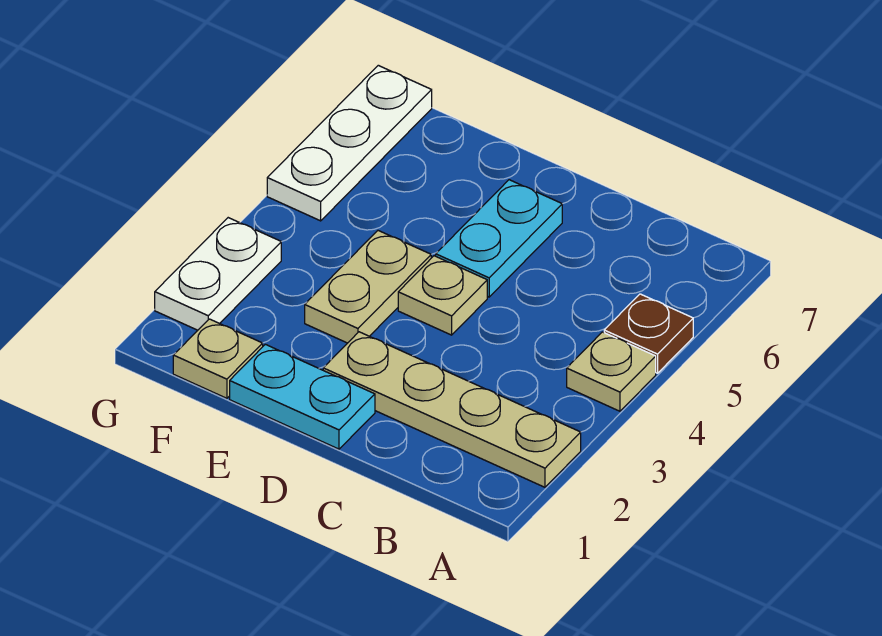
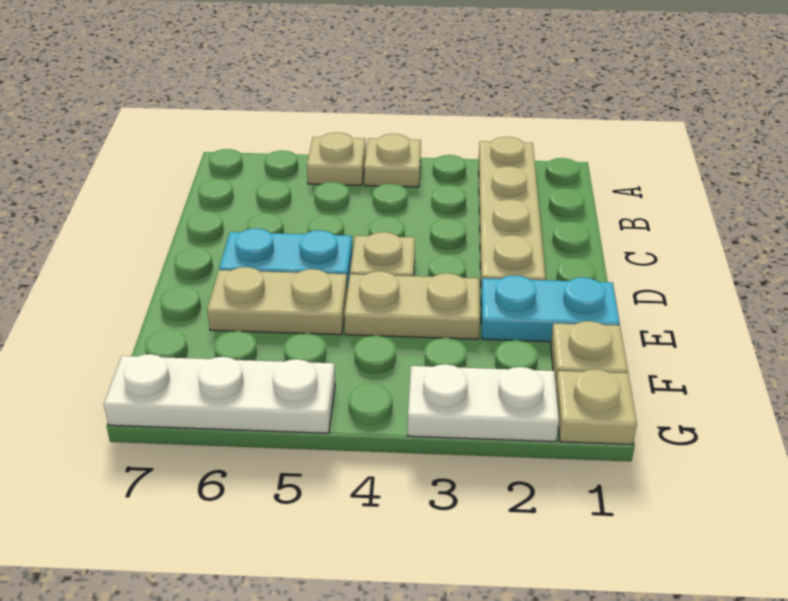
brown plate A5 level 1 -> tan plate A5 level 1
cyan plate D1:E1 level 1 -> cyan plate E1:E2 level 1
none -> tan plate E5:E6 level 1
none -> tan plate G1 level 1

